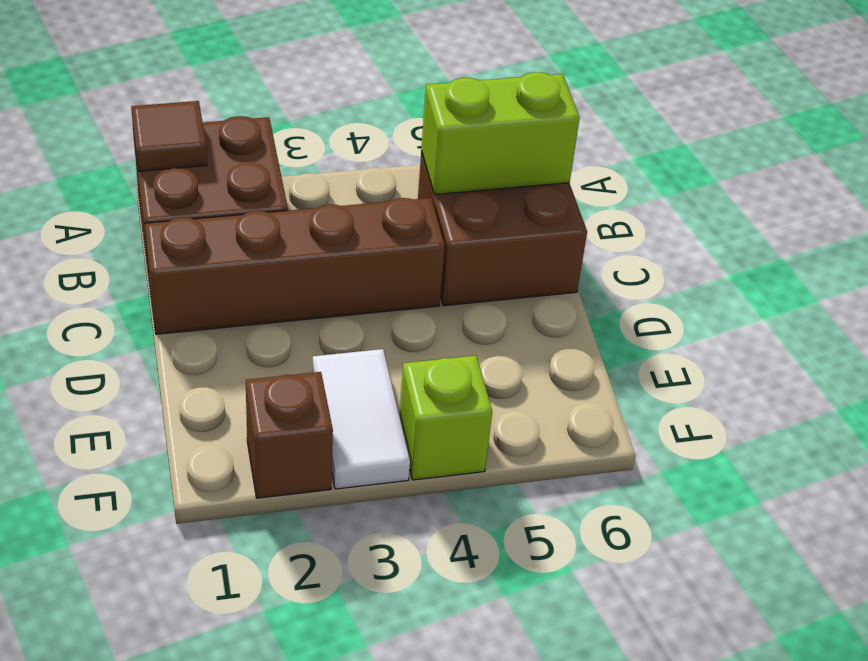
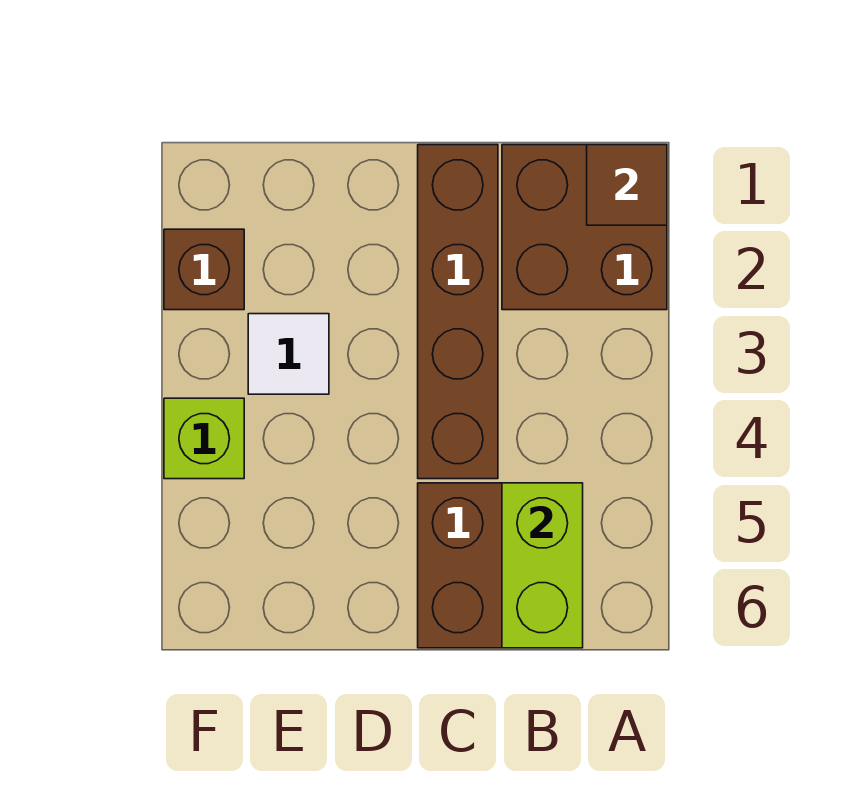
white tile E3:F3 level 1 -> white tile E3 level 1

